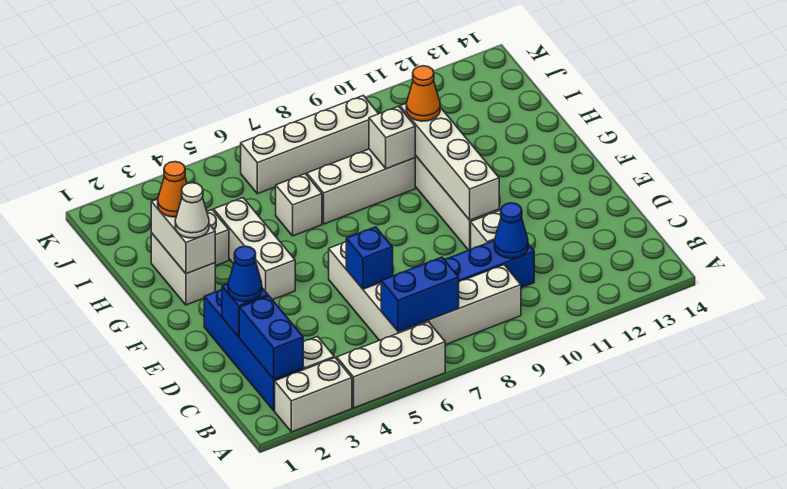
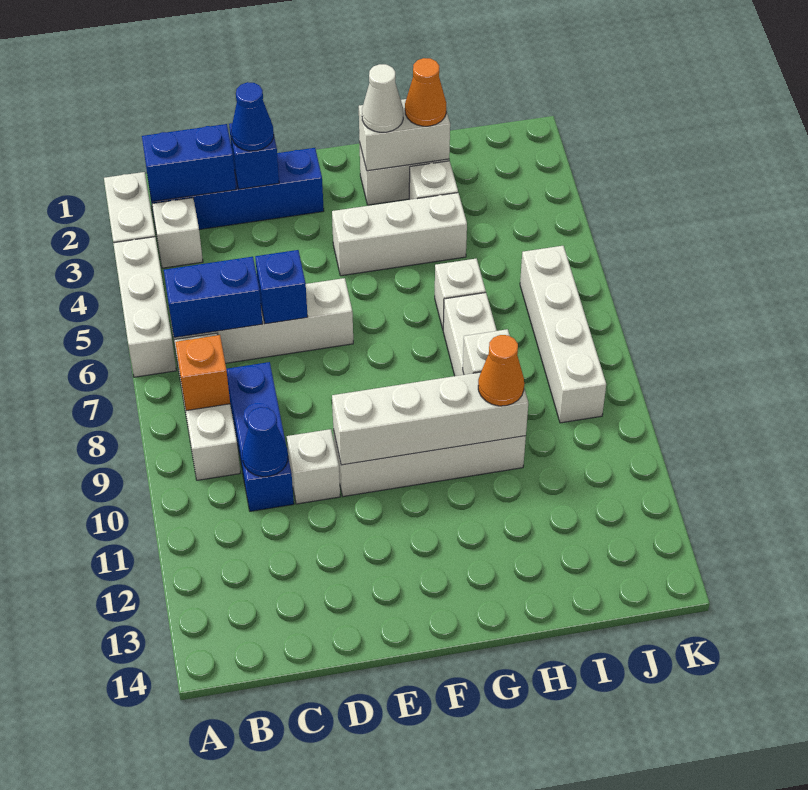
blue brick B6:B7 level 2 -> blue brick B6:C6 level 2
none -> orange brick B8 level 2

